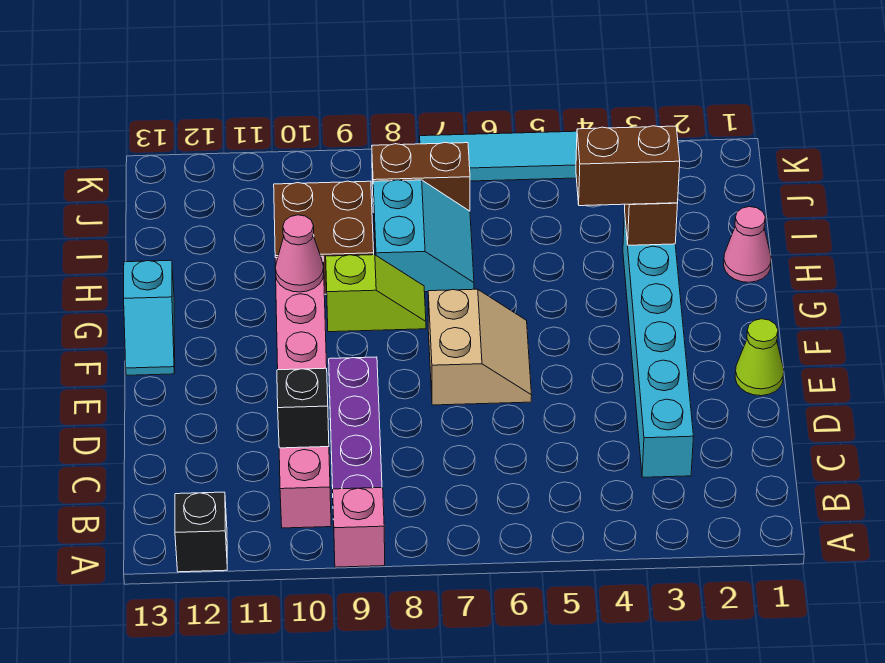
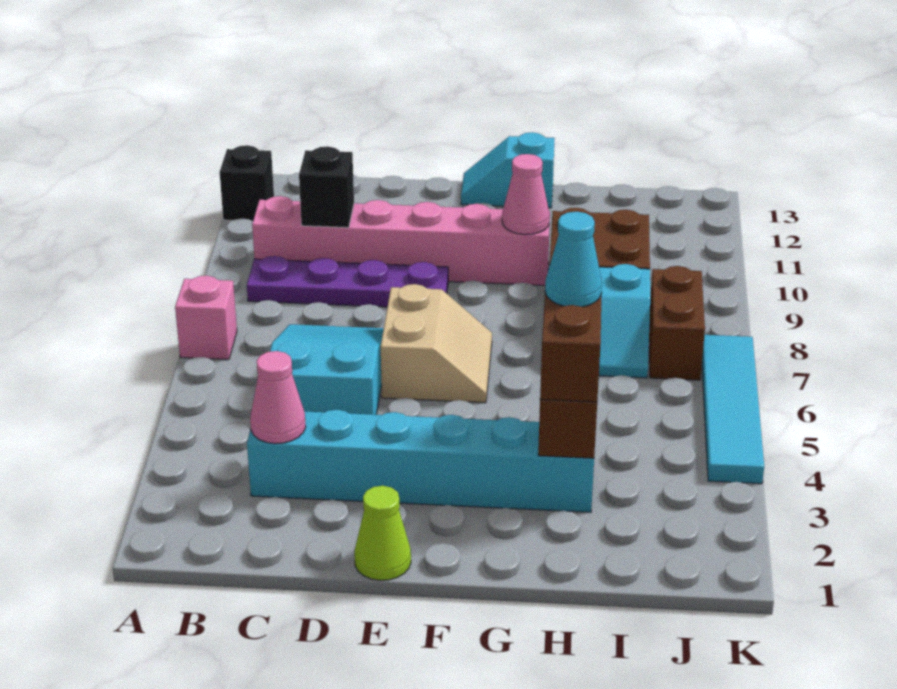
pink brick A9 level 1 -> pink brick A7 level 1
none -> cyan slope C5:D7 level 1 top 5
tan slope E6:F7 level 1 top 7 -> tan slope E6:F7 level 1 top E
lime slope G8:G9 level 1 top 9 -> none
pink cone H1 level 1 -> pink cone C3 level 2
none -> cyan cone H4 level 4

